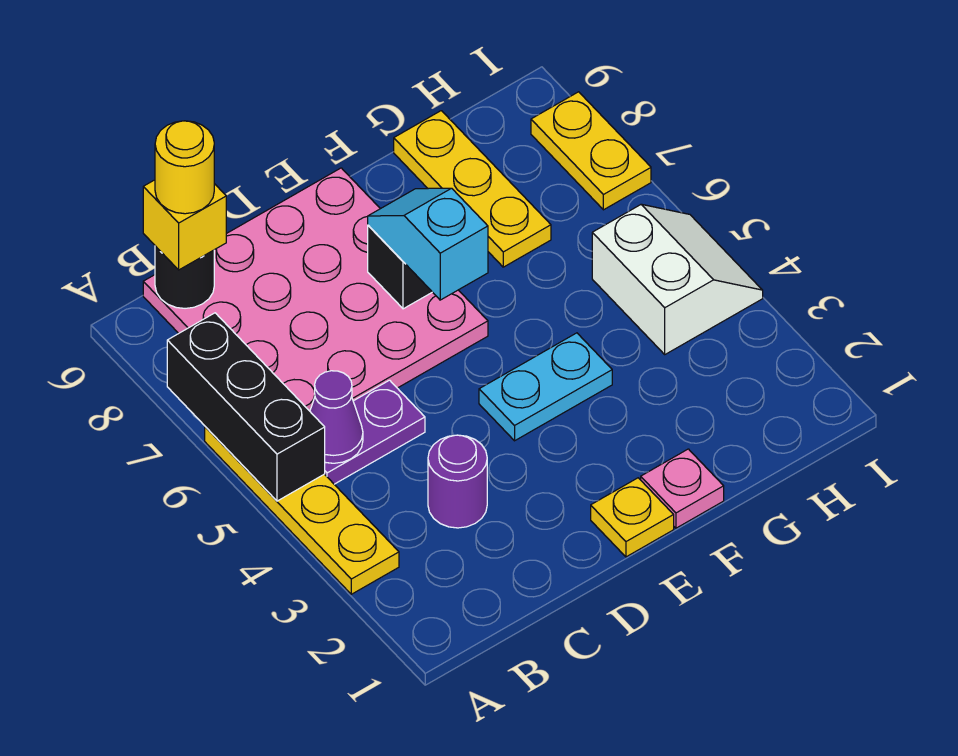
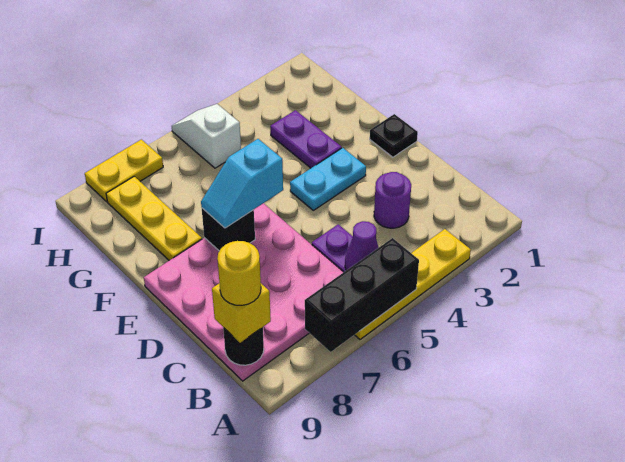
yellow plate E1 level 1 -> black plate E1 level 1
cyan plate E4:F4 level 1 -> cyan plate E3:E4 level 1
pink plate F1 level 1 -> none
none -> purple plate F3:G3 level 1
yellow plate G7:G9 level 1 -> yellow plate F8:H8 level 1
white slope H4:I5 level 1 top H -> white slope H5:I5 level 1 top H

